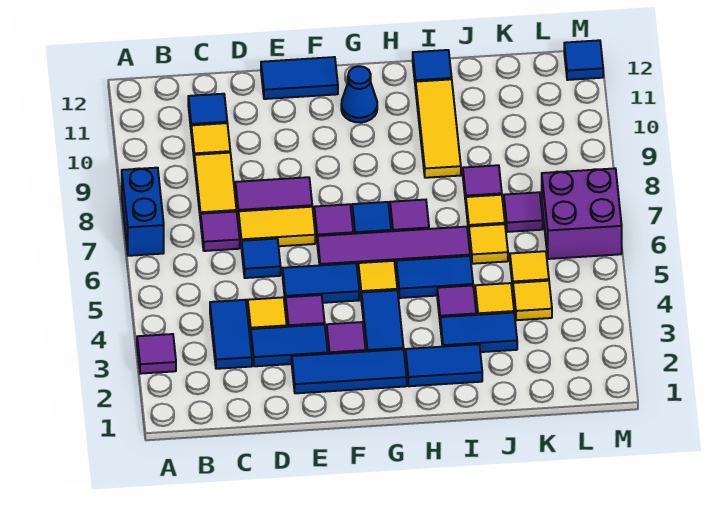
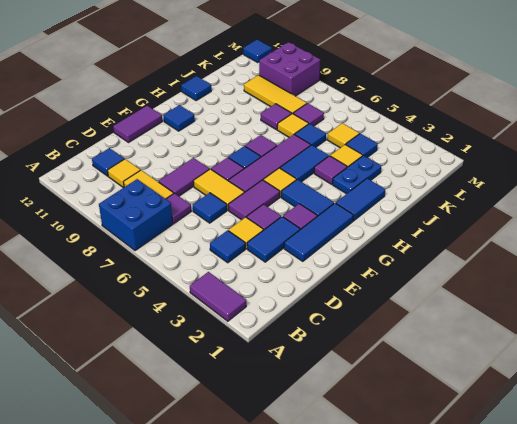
purple tile A3 level 1 -> purple tile A2:A3 level 1
blue brick A7:A8 level 1 -> blue brick A7:B8 level 1
blue tile C3:C4 level 1 -> blue tile C4 level 1
yellow tile D7:E7 level 1 -> yellow tile E6:E7 level 1
blue tile E5:F5 level 1 -> purple tile E5:F5 level 1
blue tile E12:F12 level 1 -> purple tile E12:F12 level 1
blue cone G11 level 1 -> blue tile G11 level 1
blue tile I3:J3 level 1 -> blue plate I3:J3 level 1
yellow tile I9:I11 level 1 -> yellow tile K8:K10 level 1
yellow tile J6 level 1 -> blue tile J6 level 1
yellow tile K4 level 1 -> blue tile K4 level 1
purple brick L6:M7 level 1 -> purple brick L9:M10 level 1

